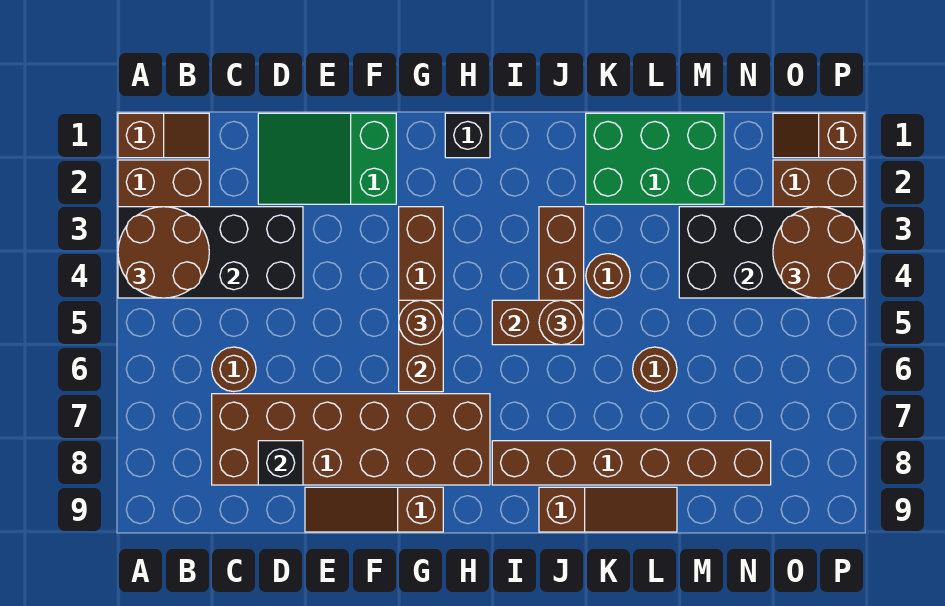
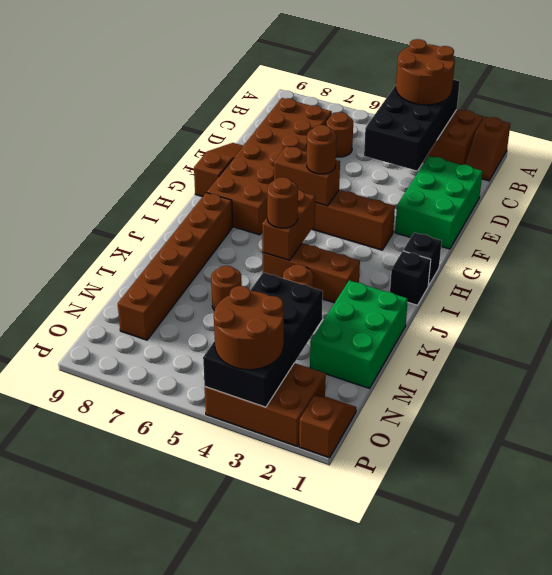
green slope D1:F2 level 1 top F -> green brick D1:F2 level 1
black brick D8 level 2 -> black brick I1 level 1
brown slope J9:L9 level 1 top J -> none

